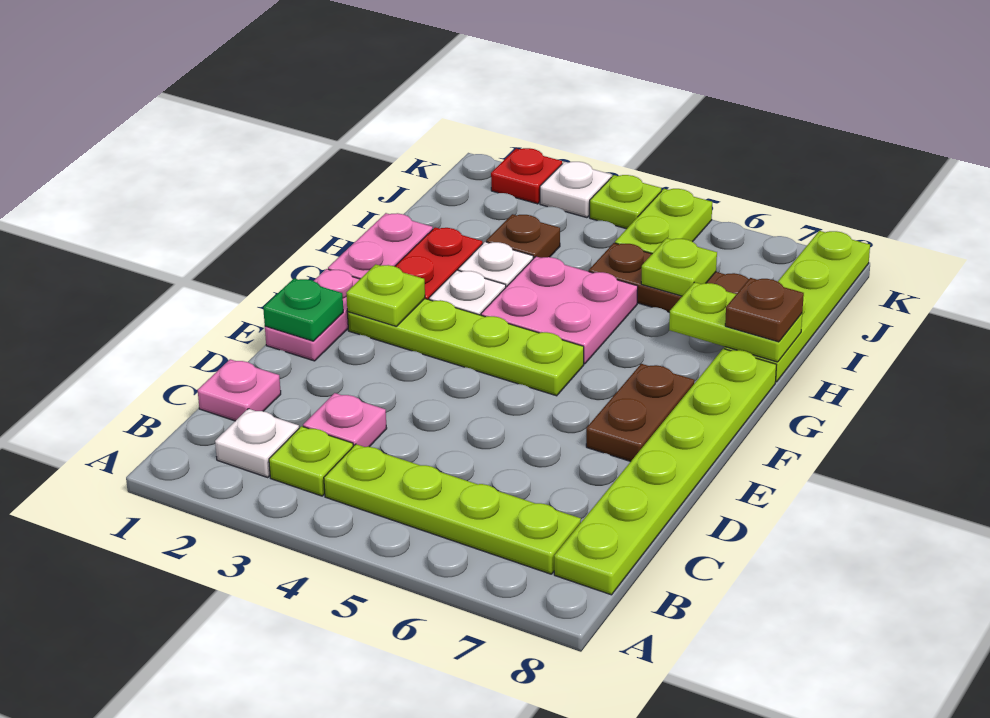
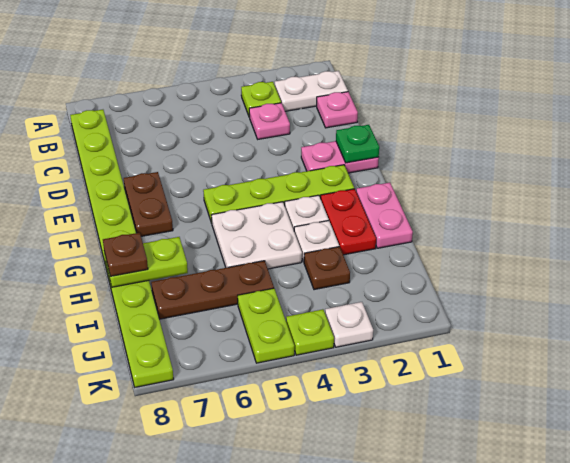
white plate B2 level 1 -> white plate B1:B2 level 1
lime plate B4:B7 level 1 -> none
pink plate E1:F1 level 1 -> pink plate E1:E2 level 1
lime plate F2 level 2 -> none
pink plate G4:H5 level 1 -> white plate G4:H5 level 1
lime plate I6 level 2 -> none
red plate K2 level 1 -> none

